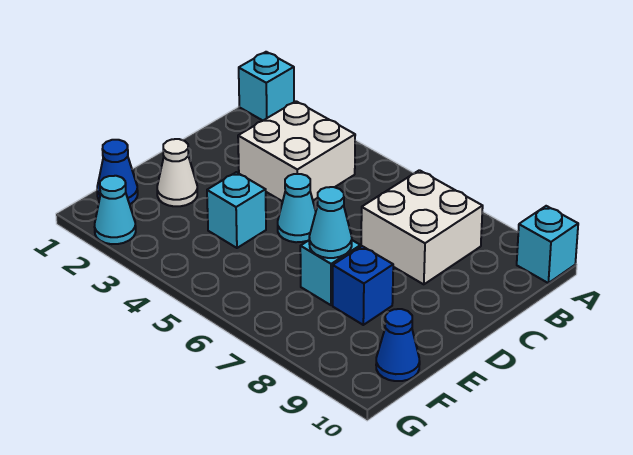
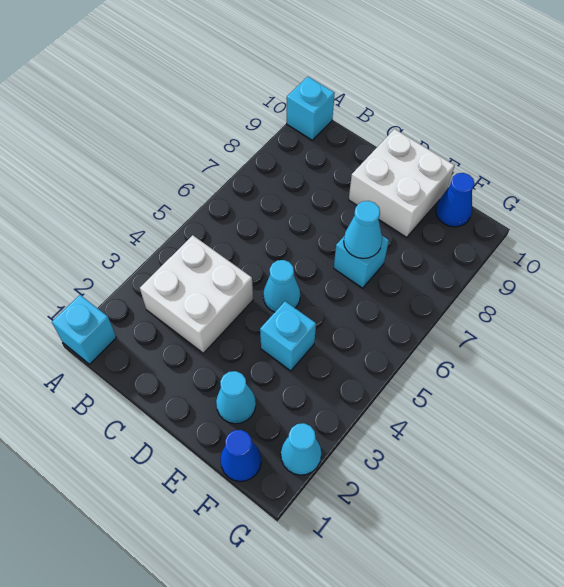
white brick B7:C8 level 1 -> white brick D9:E10 level 1
white cone E2 level 1 -> cyan cone E2 level 1
blue brick E8 level 1 -> none

